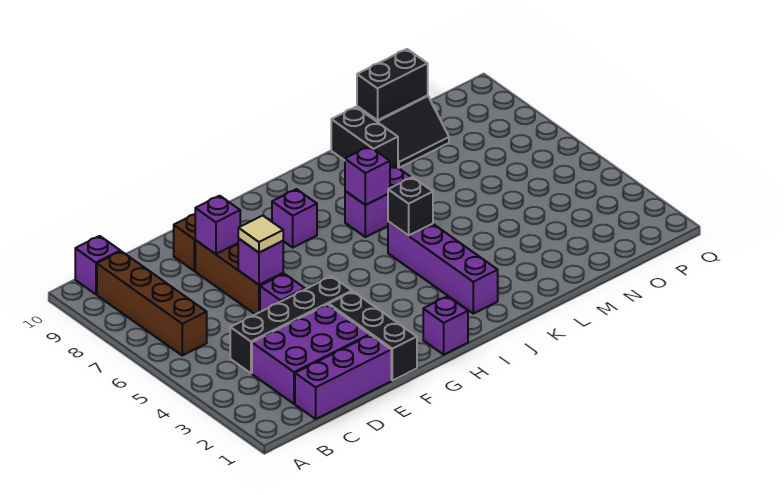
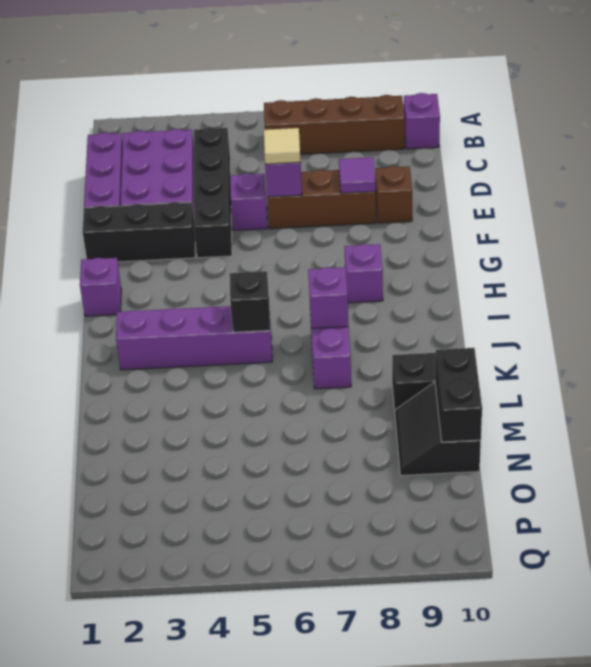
purple brick E8 level 2 -> purple tile E8 level 2

